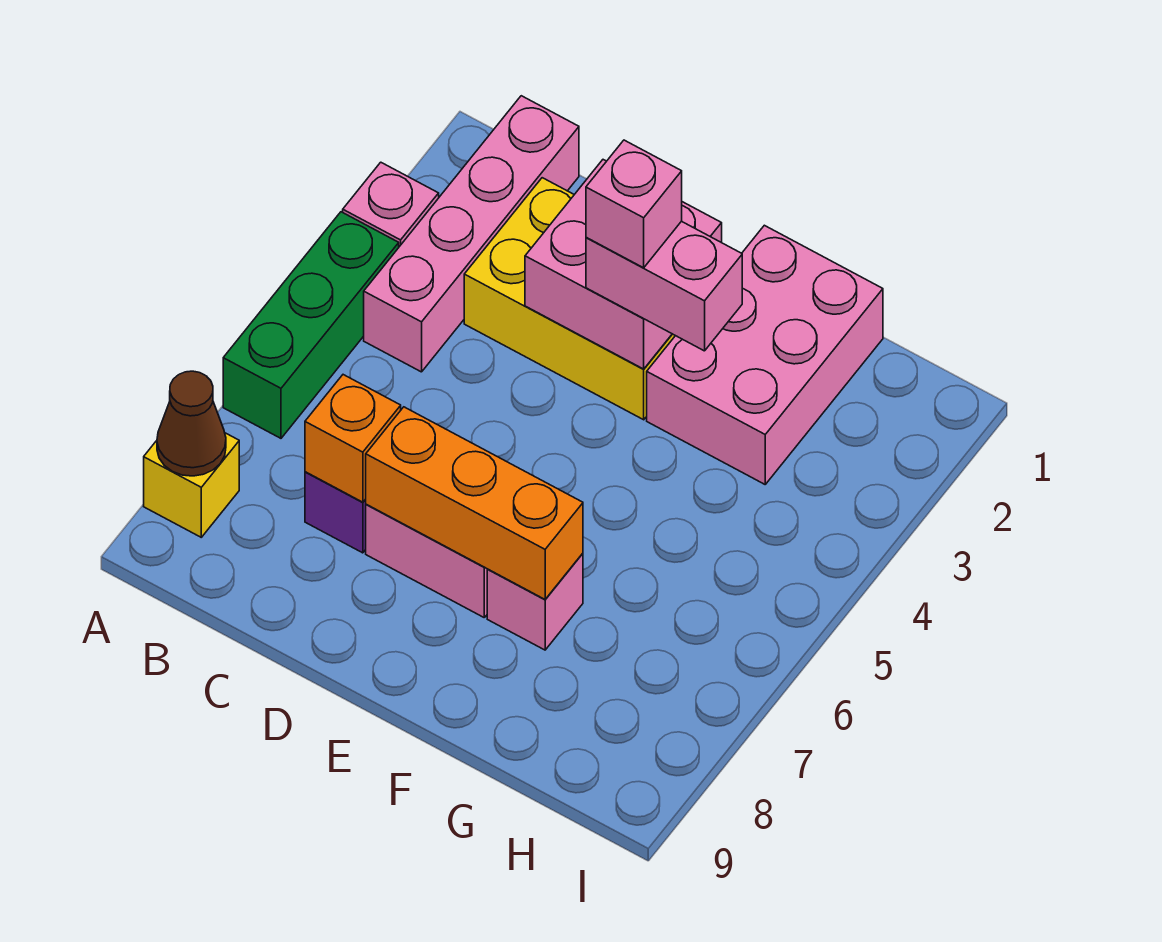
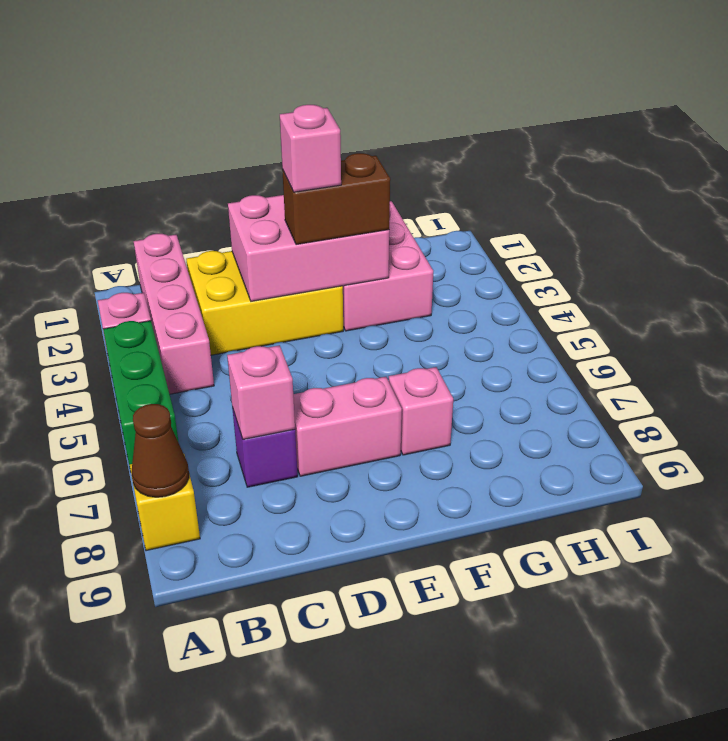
orange brick C7 level 2 -> pink brick C7 level 2
pink brick D2:E3 level 2 -> pink brick D2:F3 level 2
orange brick D7:F7 level 2 -> none
pink brick E3:F3 level 3 -> brown brick E3:F3 level 3

